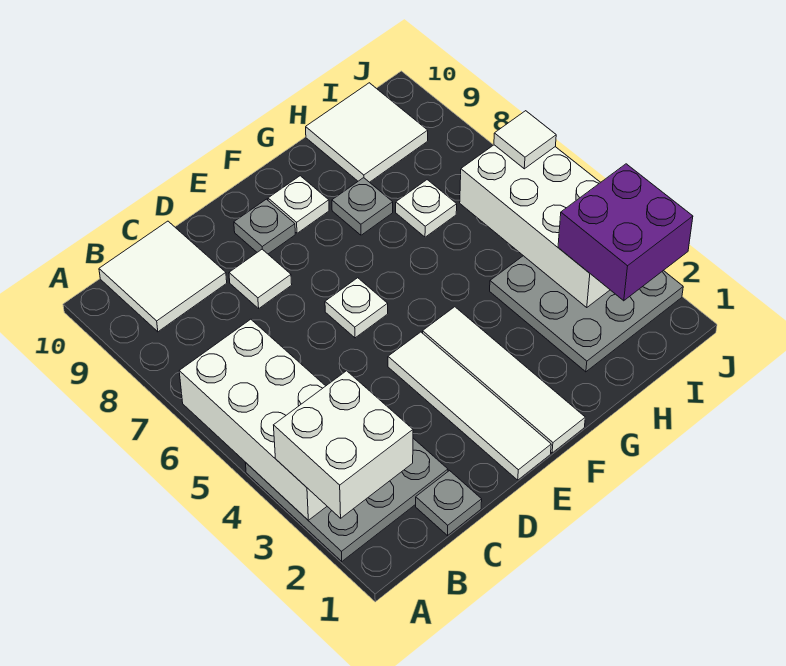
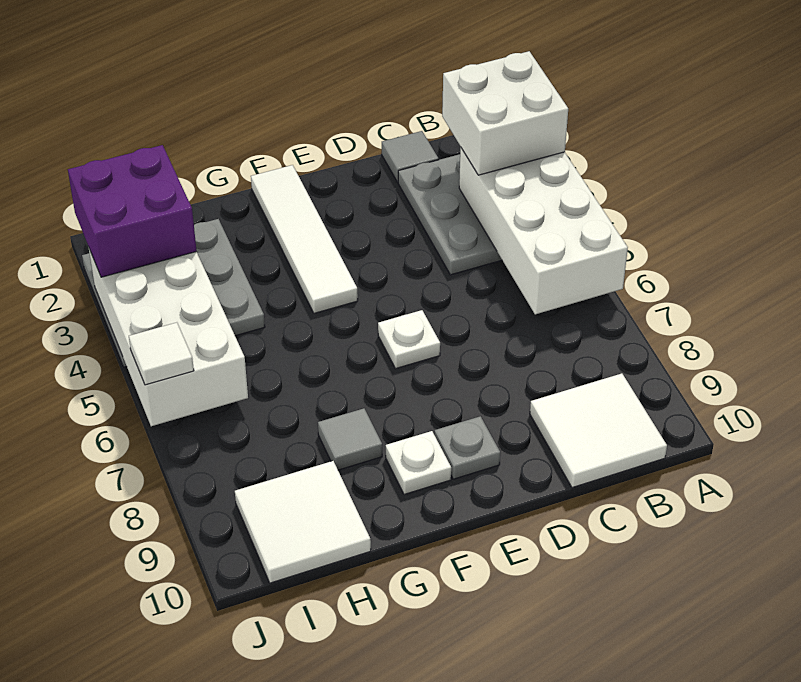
grey plate C1 level 1 -> grey tile C1 level 1
white tile D8 level 1 -> none
white tile E1:E4 level 1 -> none
grey plate G8 level 1 -> grey tile G8 level 1
white plate H7 level 1 -> none

